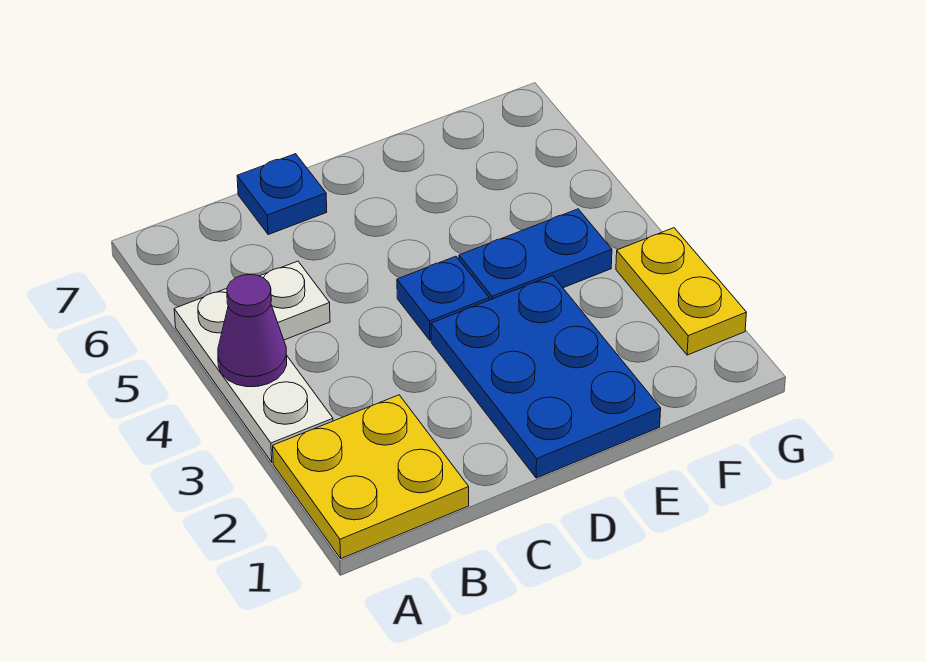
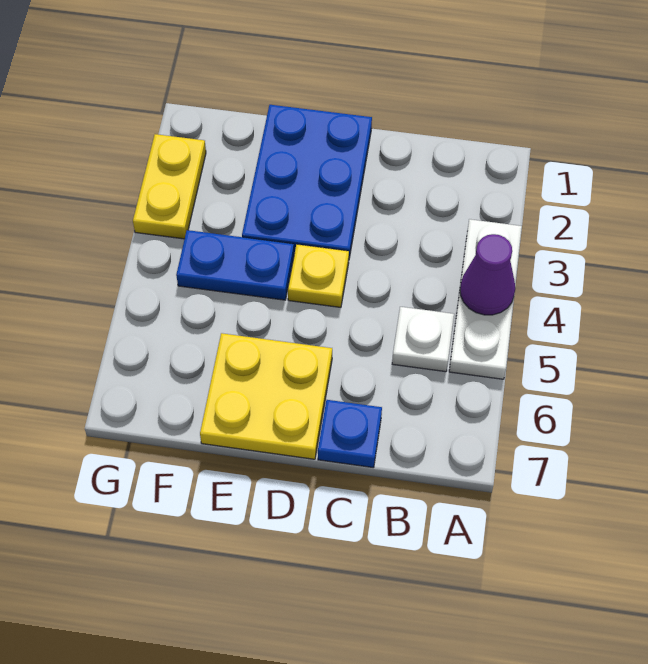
yellow plate A1:B2 level 1 -> yellow plate D6:E7 level 1
blue plate D4 level 1 -> yellow plate D4 level 1

